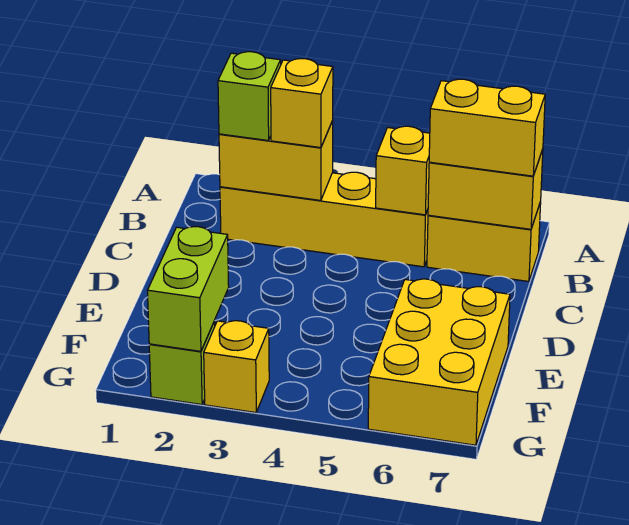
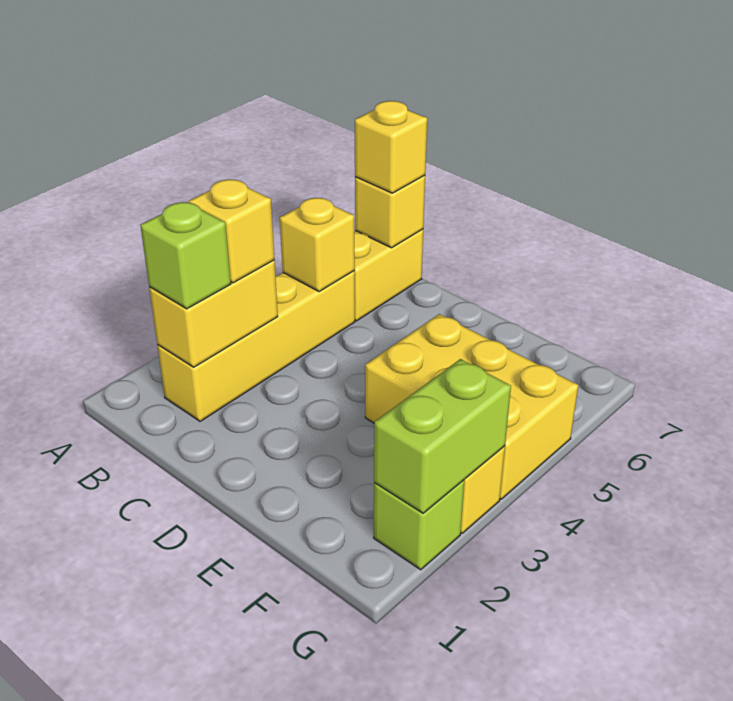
yellow brick B6:B7 level 2 -> yellow brick B7 level 2
yellow brick B6:B7 level 3 -> yellow brick B7 level 3
yellow brick E6:G7 level 1 -> yellow brick E4:G5 level 1
lime brick F2:G2 level 2 -> lime brick G2:G3 level 2

